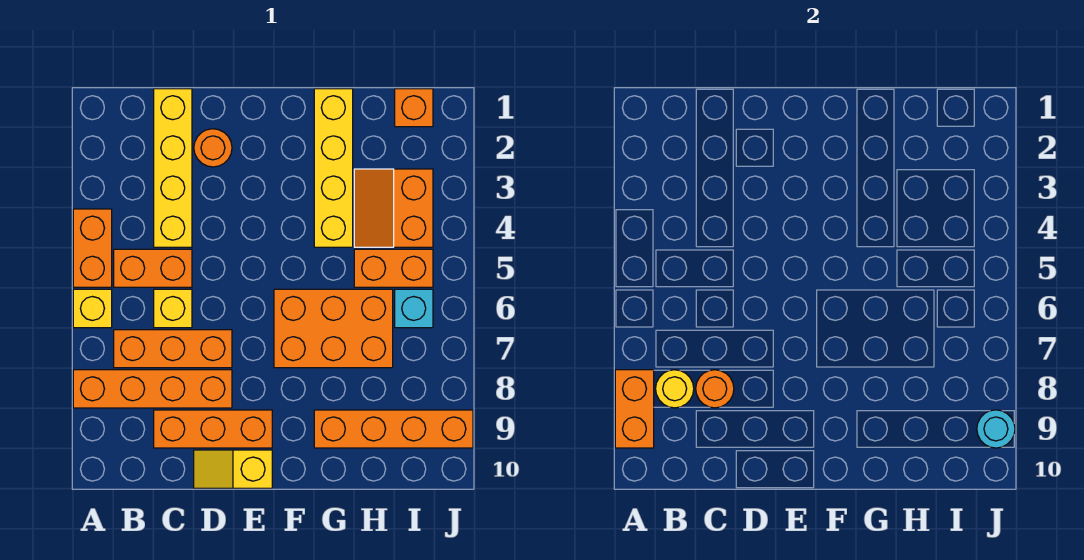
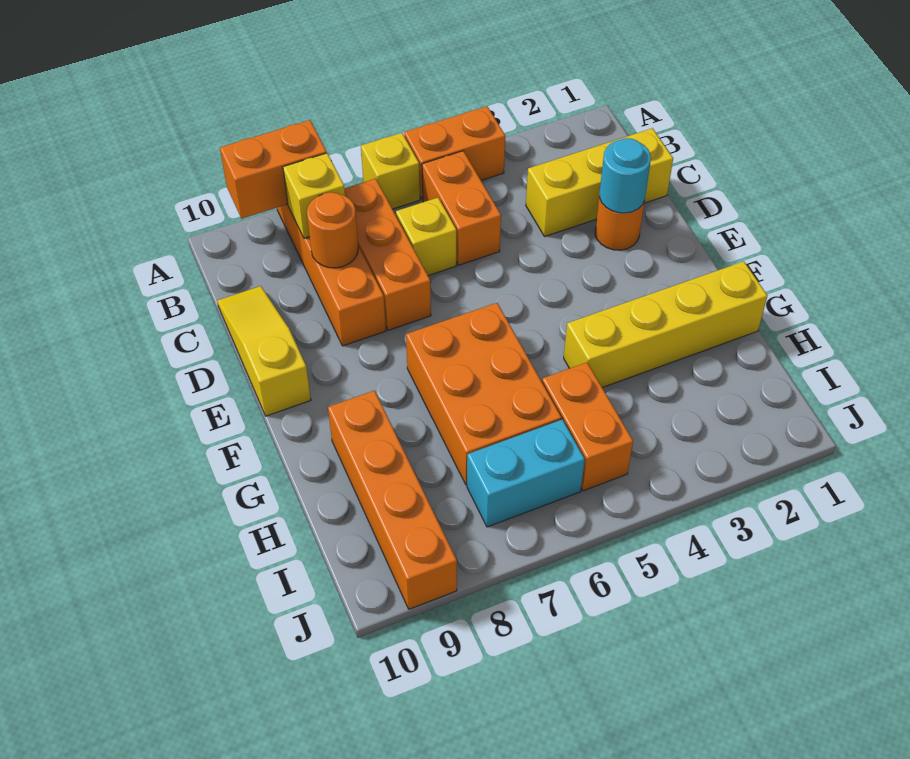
yellow round brick B8 level 2 -> yellow brick B8 level 2
yellow brick C1:C4 level 1 -> yellow brick C1:C3 level 1
orange brick C9:E9 level 1 -> none
yellow slope D10:E10 level 1 top E -> yellow slope C10:E10 level 1 top E
orange slope H3:I4 level 1 top I -> none
orange brick I1 level 1 -> none
cyan brick I6 level 1 -> cyan brick I6:I7 level 1
cyan round brick J9 level 2 -> cyan round brick D2 level 2

